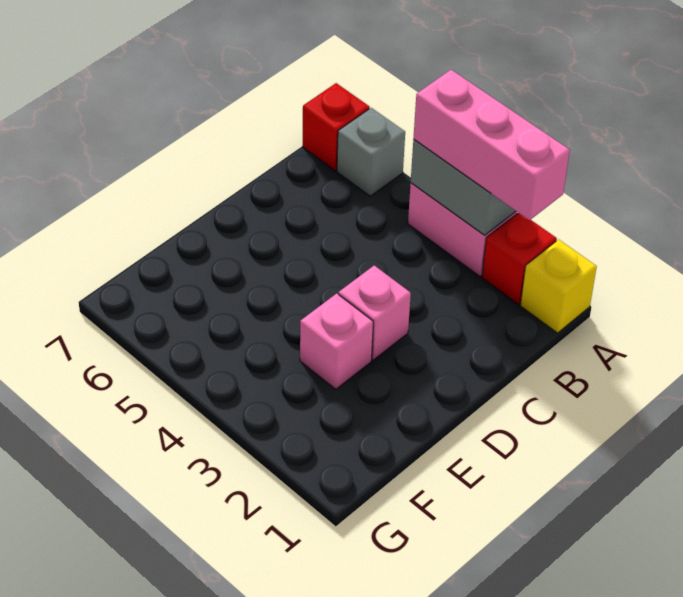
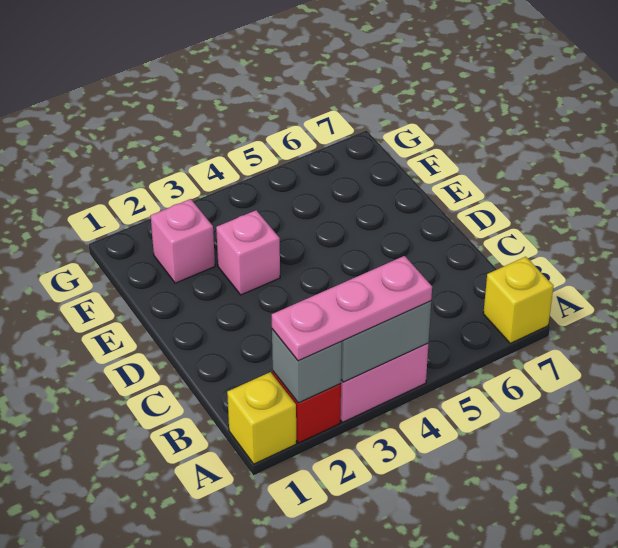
pink brick A2:A4 level 3 -> pink plate A2:A4 level 3
grey brick A6 level 1 -> grey brick A2 level 2
red brick A7 level 1 -> yellow brick A7 level 1
pink brick D3 level 1 -> pink brick F2 level 1

